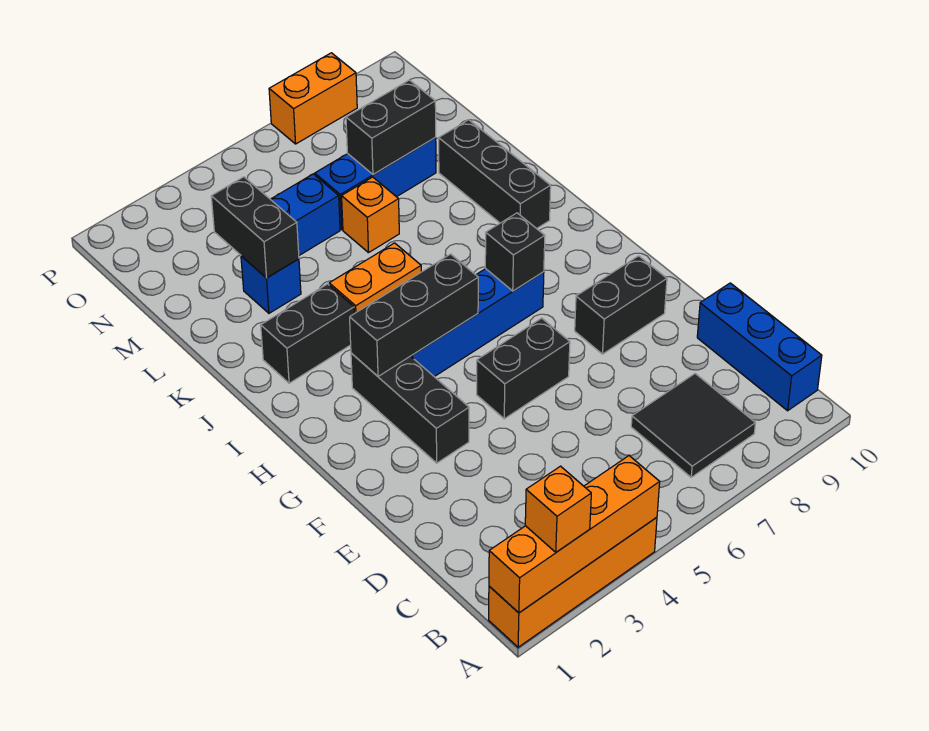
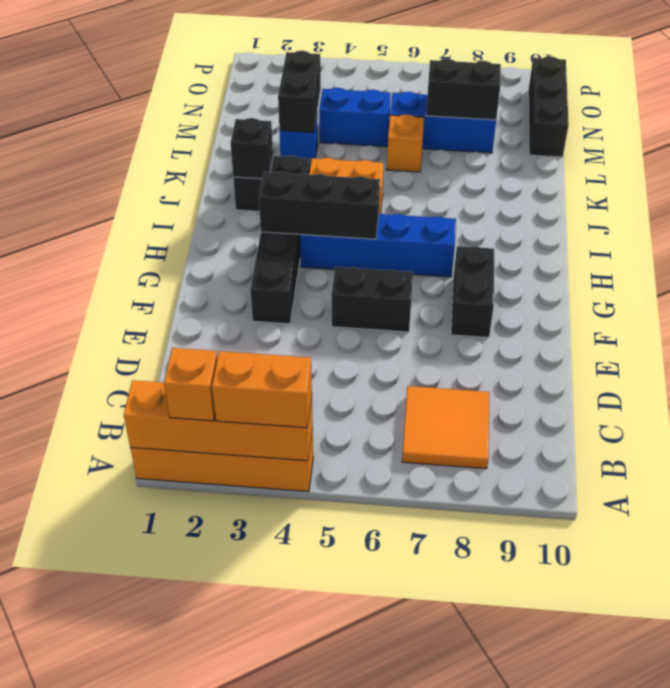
black tile B7:C8 level 1 -> orange tile B7:C8 level 1
blue brick B10:D10 level 1 -> none
black brick F8:F9 level 1 -> black brick F8:G8 level 1
black brick H7 level 2 -> black brick J2 level 2
black brick J9:L9 level 1 -> black brick M10:O10 level 1
orange brick P7:P8 level 1 -> orange brick A3:A4 level 3

